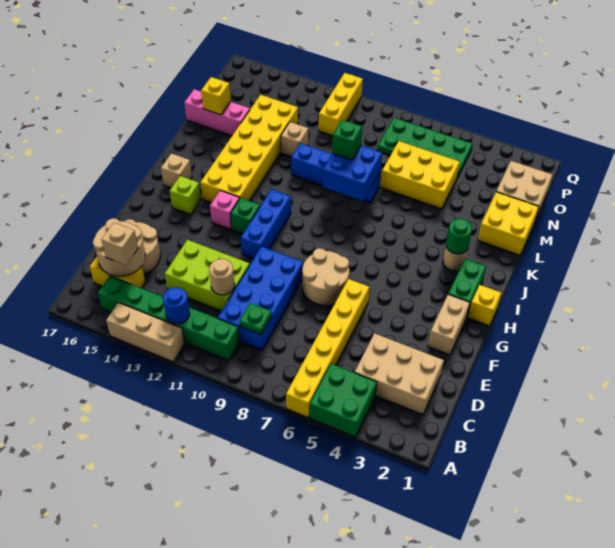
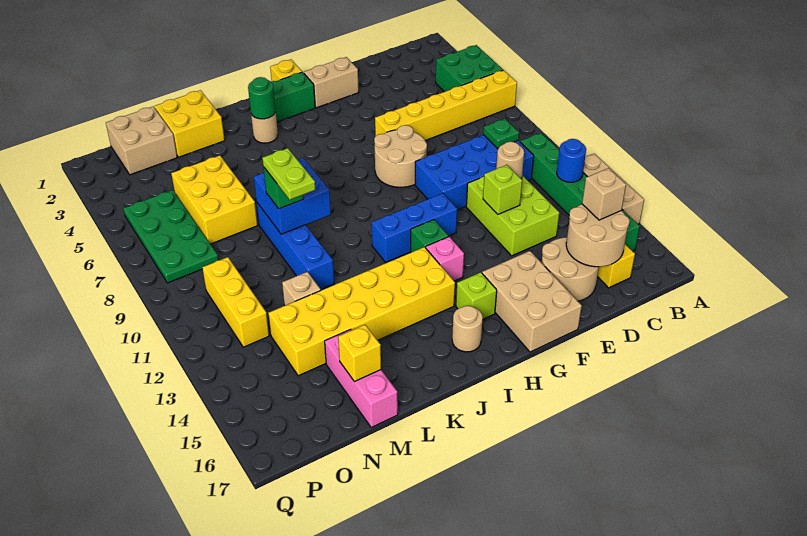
tan brick C2:D4 level 1 -> tan brick F15:G17 level 1
none -> lime brick E12 level 2
tan brick I16 level 1 -> tan round brick I16 level 1
none -> lime plate L9:L10 level 4
yellow brick O11:Q11 level 1 -> yellow brick O10:O12 level 1

